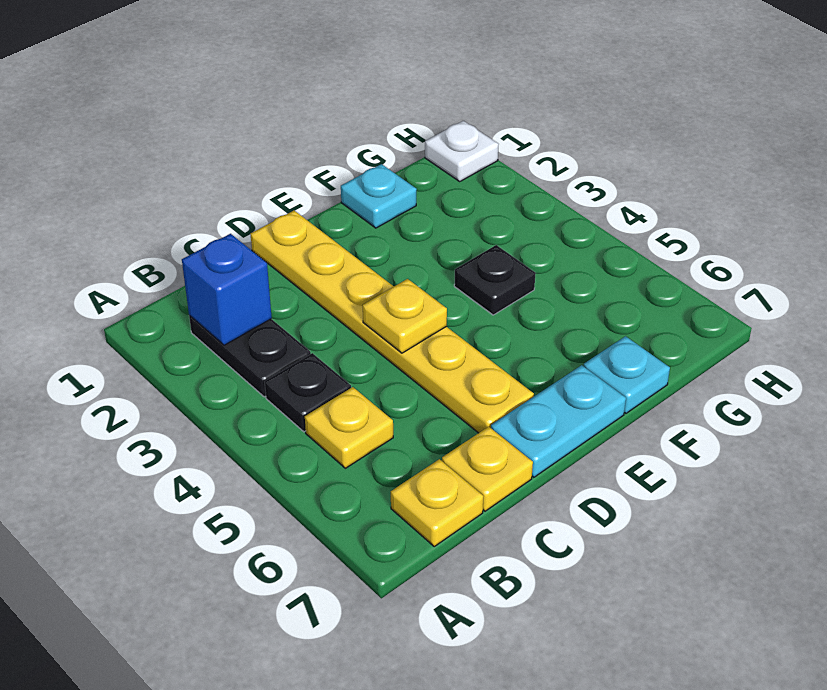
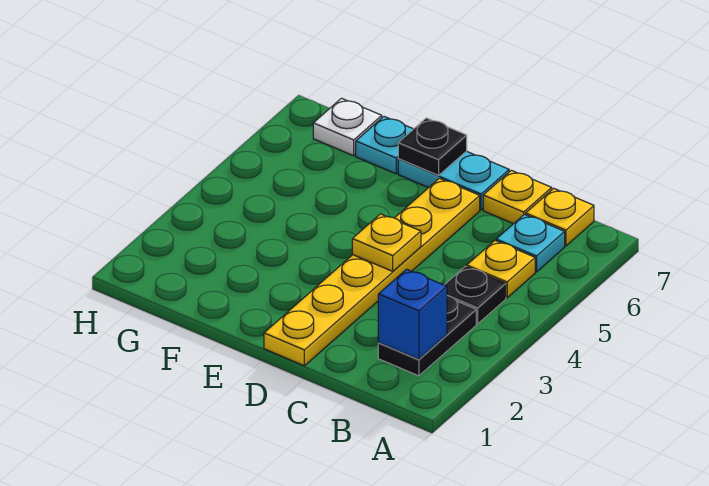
cyan plate F1 level 1 -> cyan plate B6 level 1
black plate F4 level 1 -> black plate E7 level 2
white plate H1 level 1 -> white plate G7 level 1

